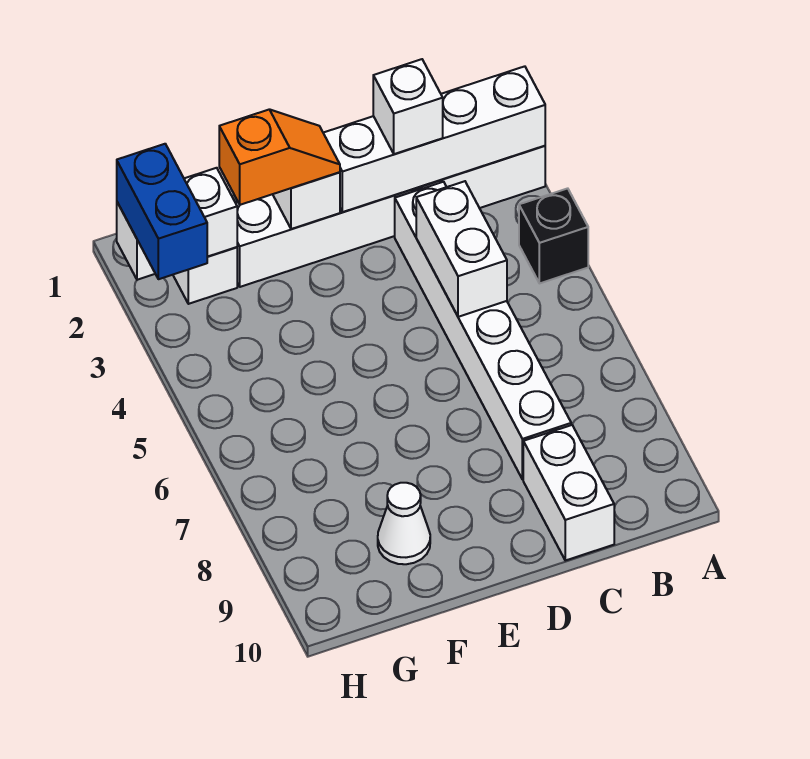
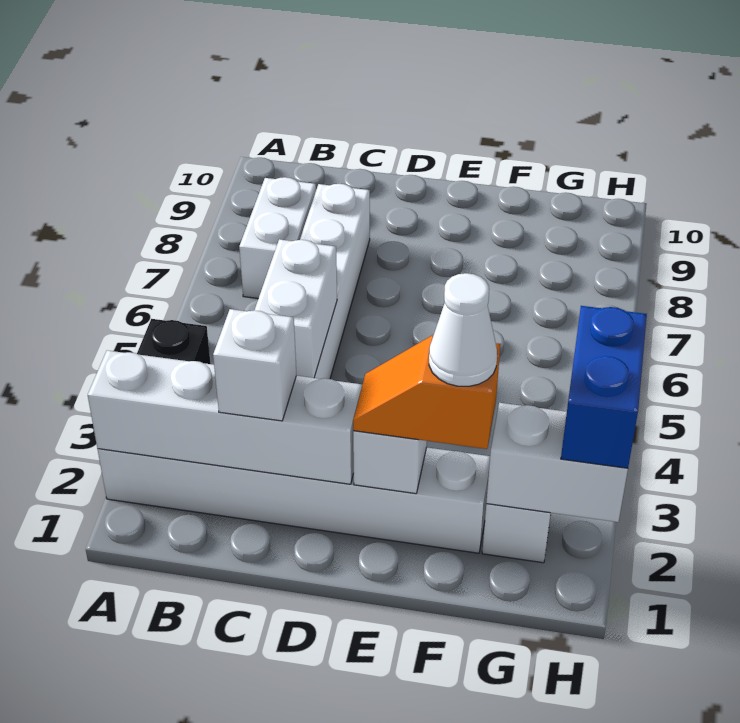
white brick C9:C10 level 1 -> white brick B7:B8 level 1
white cone F9 level 1 -> white cone F2 level 4

